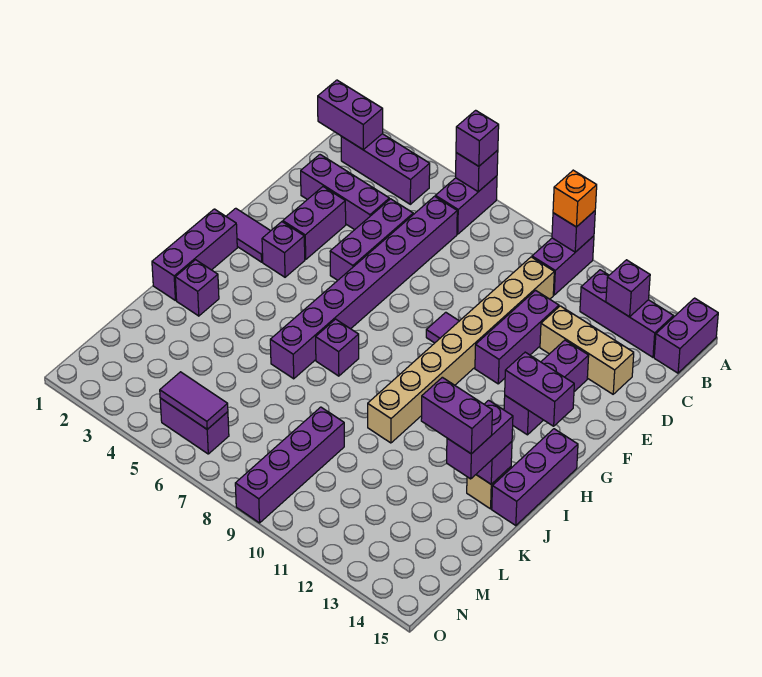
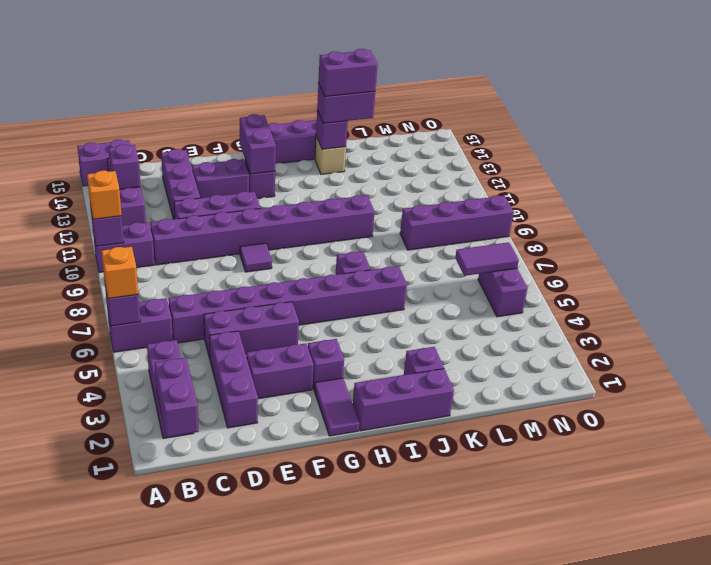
purple brick A6 level 3 -> orange brick A6 level 3
tan brick C10:J10 level 1 -> purple brick C10:J10 level 1
tan brick D12:D14 level 1 -> purple brick D12:D14 level 1
purple brick K13:K14 level 4 -> purple brick J14:K14 level 4
purple tile N5:N6 level 2 -> purple tile M6:N6 level 2

